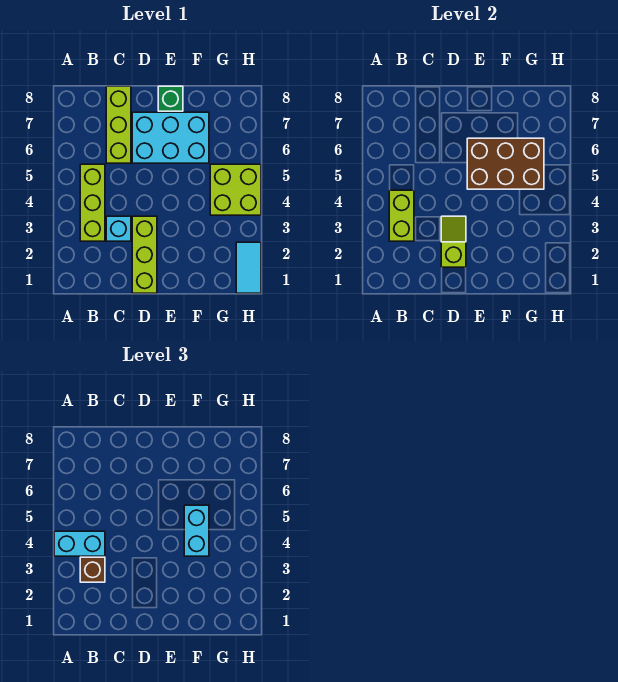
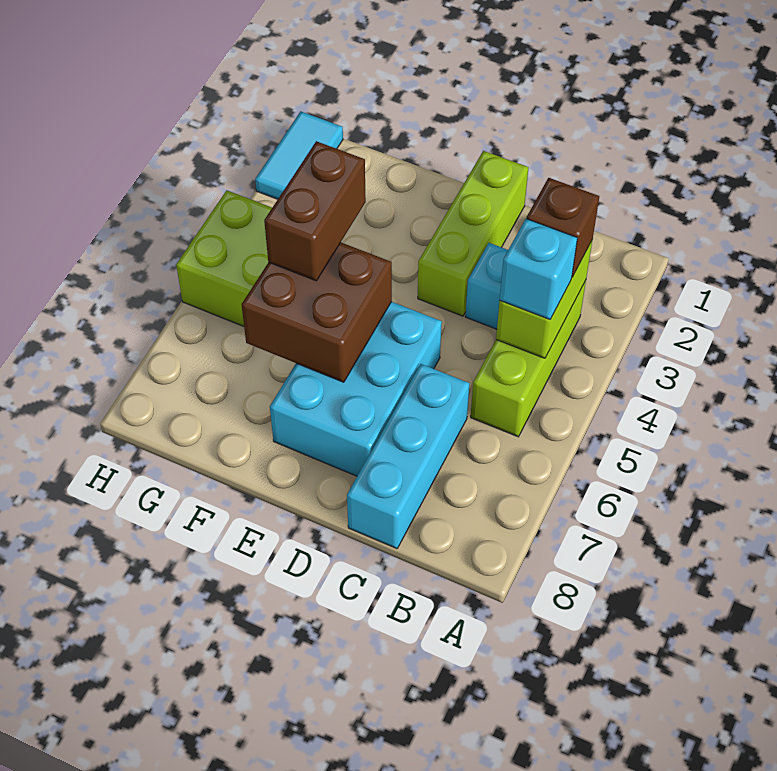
cyan brick A4:B4 level 3 -> cyan brick B4 level 3
lime brick C6:C8 level 1 -> cyan brick C6:C8 level 1
lime slope D2:D3 level 2 top 2 -> none
cyan brick D6:F7 level 1 -> cyan brick D5:E7 level 1
brown brick E5:G6 level 2 -> brown brick E5:F6 level 2
green brick E8 level 1 -> none
cyan brick F4:F5 level 3 -> brown brick F4:F5 level 3

